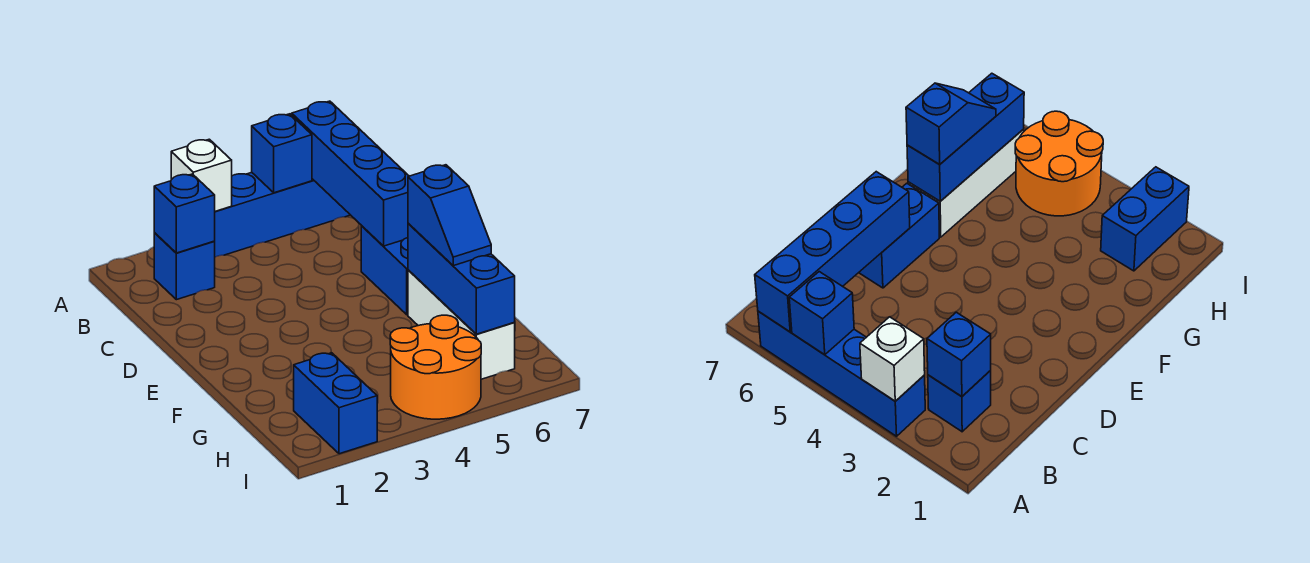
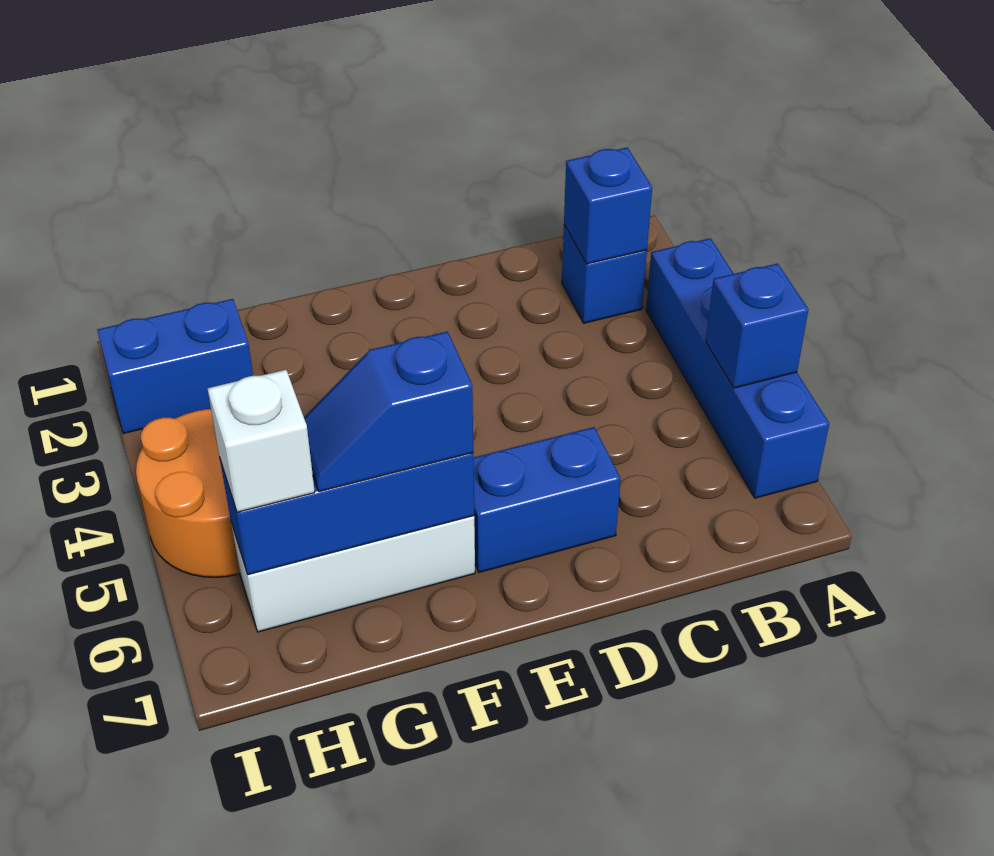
white brick A3 level 2 -> white brick H6 level 3
blue brick A6:D6 level 2 -> none

